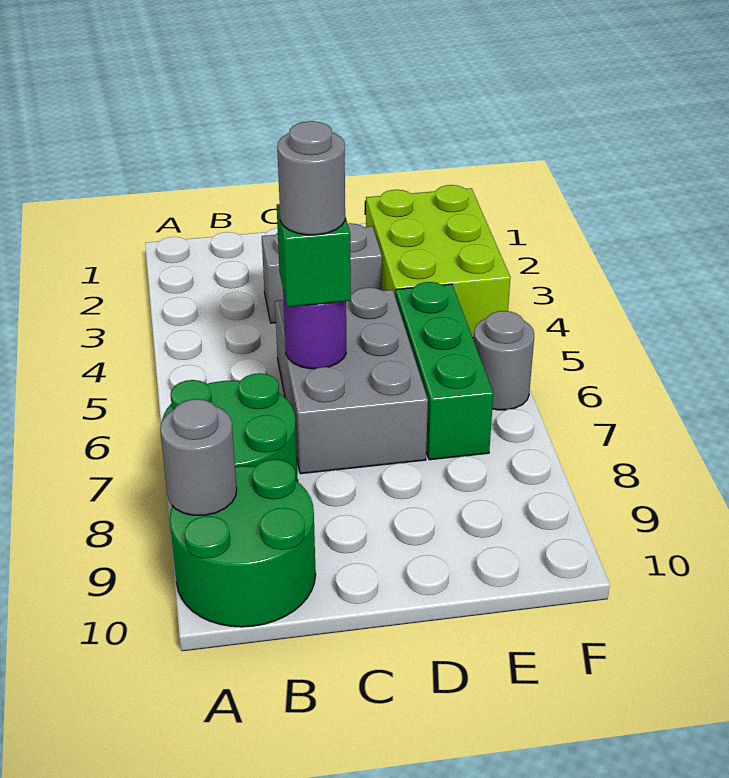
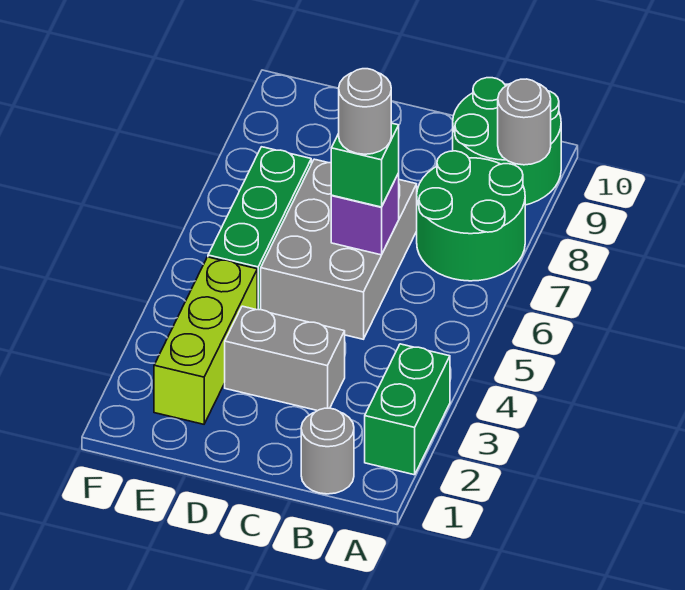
none -> green brick A2:A3 level 1
purple round brick C6 level 2 -> purple brick C6 level 2
lime brick E2:F4 level 1 -> lime brick E2:E4 level 1
grey round brick F6 level 1 -> grey round brick B1 level 1

